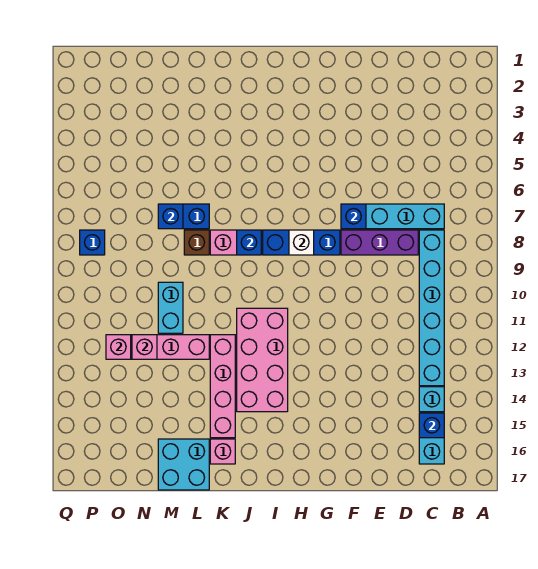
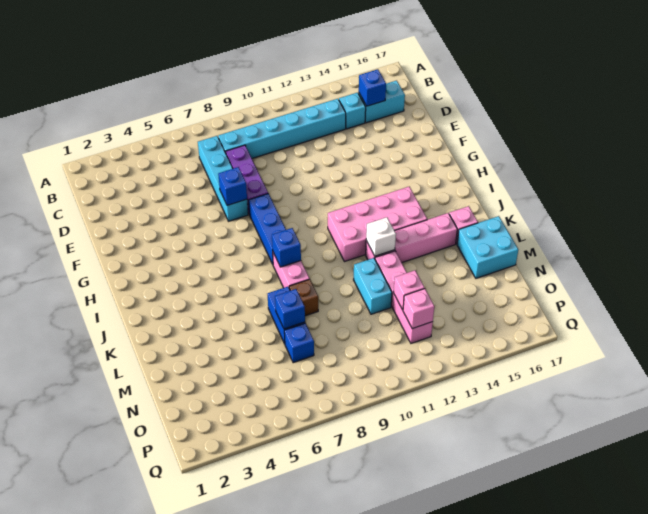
white brick H8 level 2 -> white brick K12 level 2
cyan brick M10:M11 level 1 -> cyan brick L11:M11 level 1
blue brick P8 level 1 -> blue brick N7 level 1

